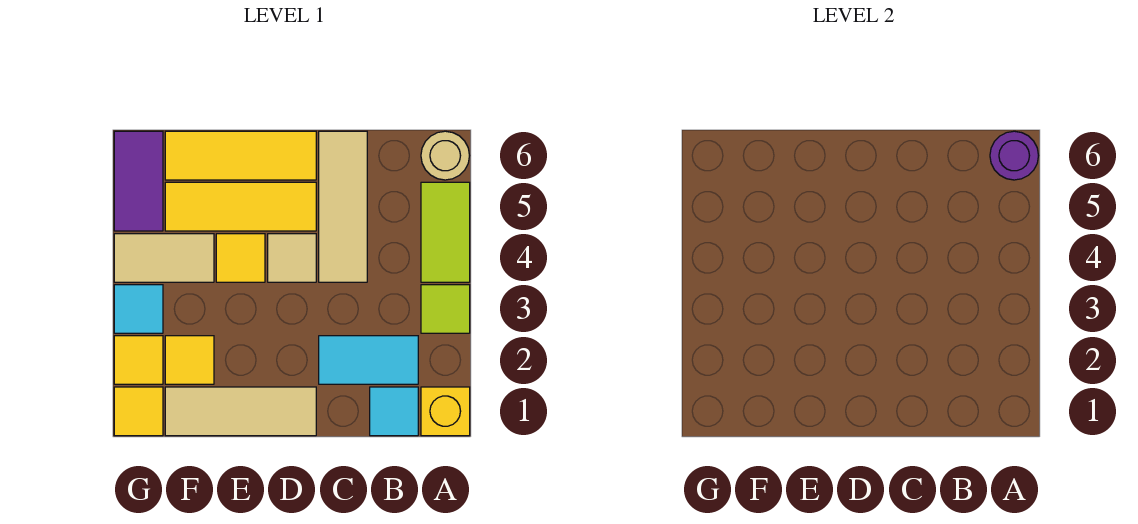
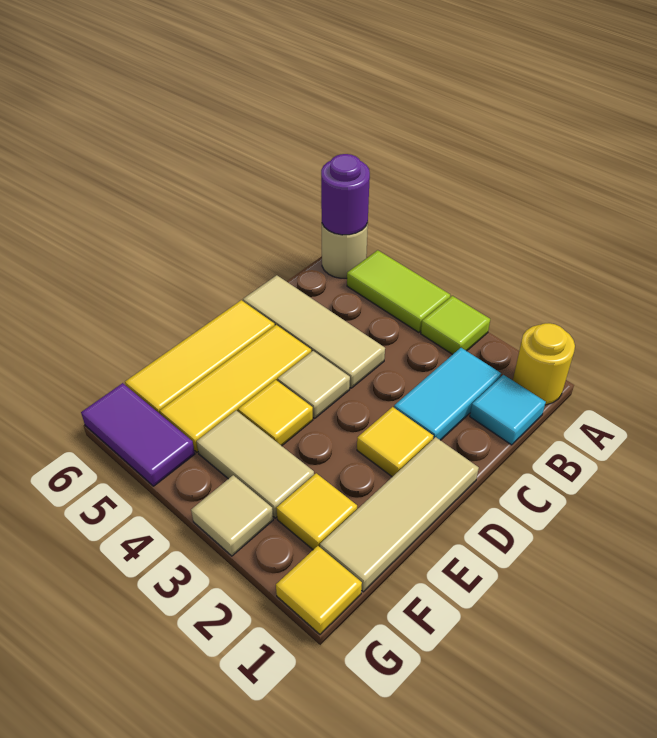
yellow brick A1 level 1 -> yellow round brick A1 level 1
tan tile F4:G4 level 1 -> tan tile F3:F4 level 1
yellow tile G2 level 1 -> yellow tile D2 level 1
cyan tile G3 level 1 -> tan tile G3 level 1

